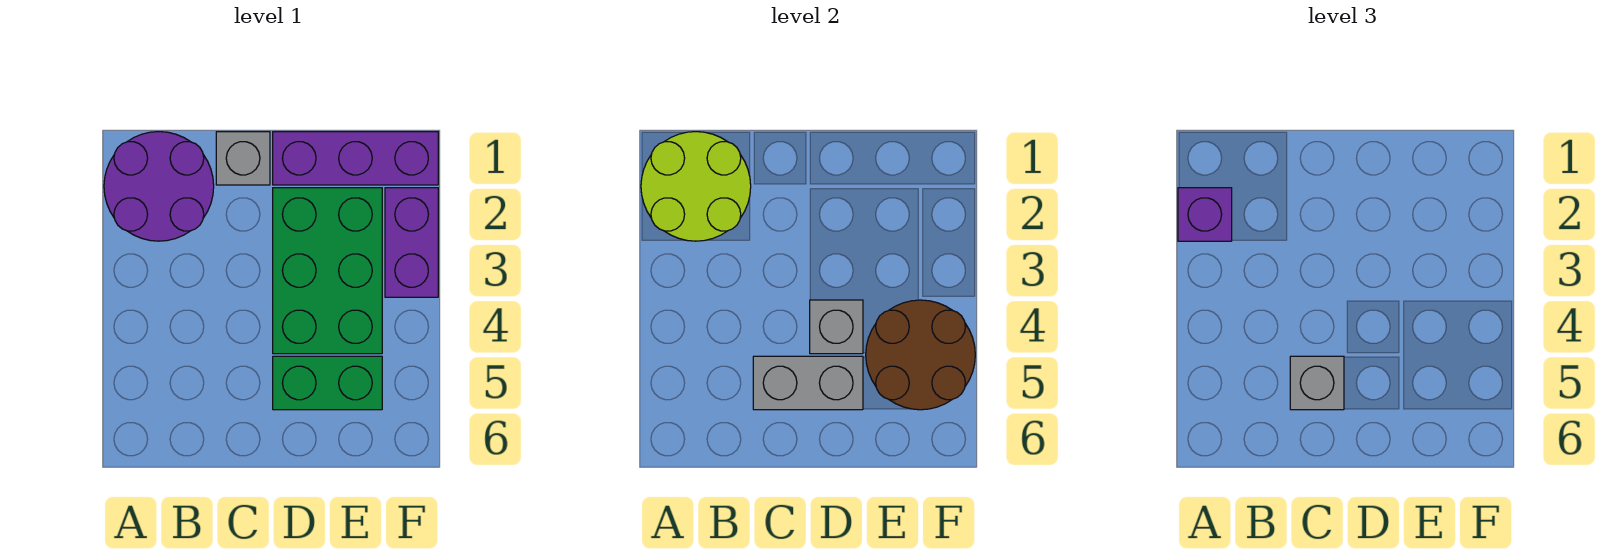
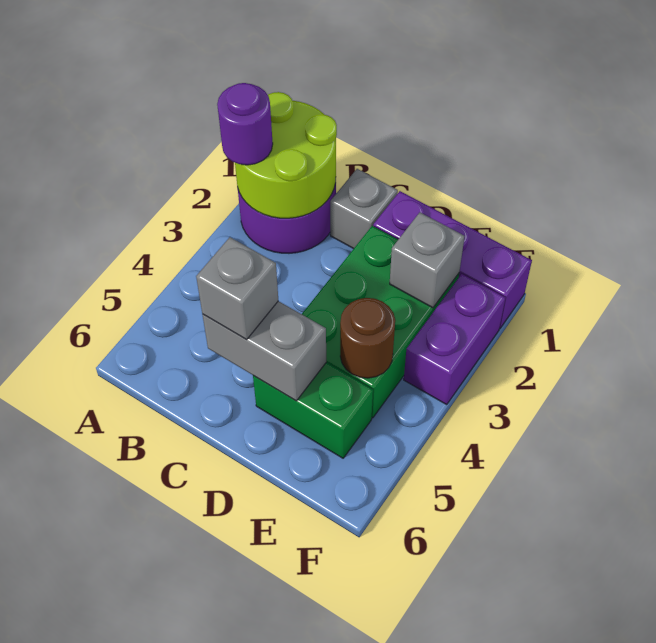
purple brick A2 level 3 -> purple round brick A2 level 3
grey brick D4 level 2 -> grey brick E2 level 2
brown round brick E4:F5 level 2 -> brown round brick E4 level 2

